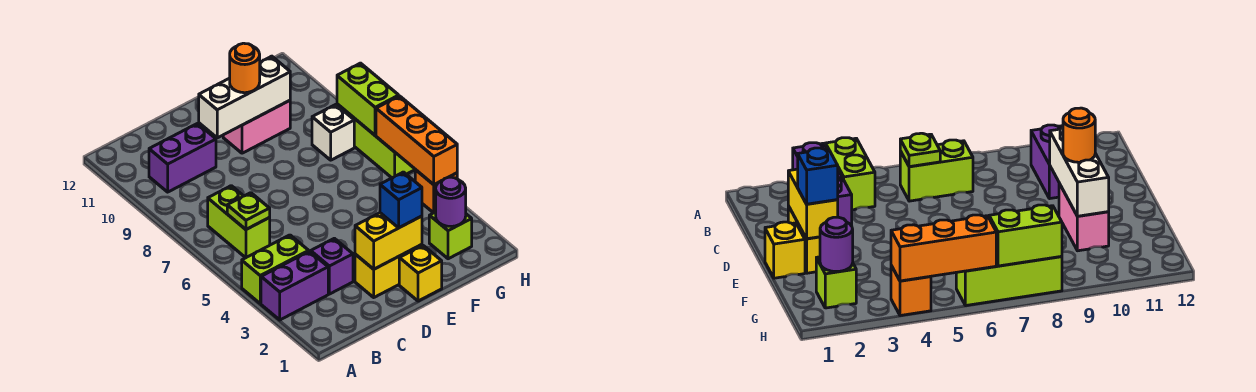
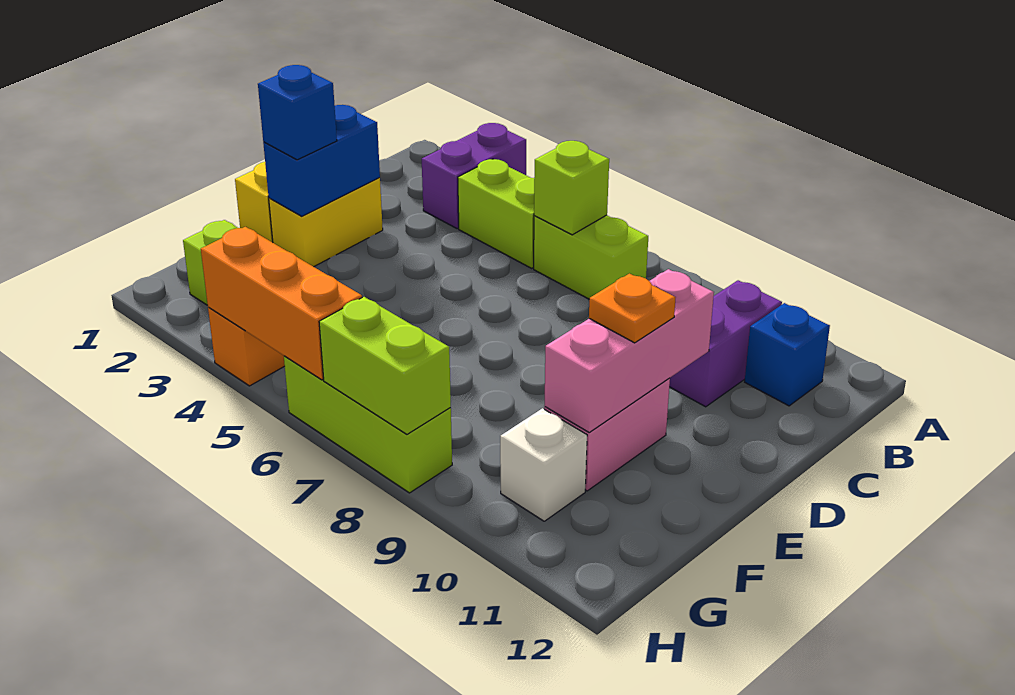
lime brick A4:B4 level 1 -> lime brick B4:B5 level 1
lime plate B6 level 2 -> lime brick B6 level 2
none -> blue brick B11 level 1
purple brick C3 level 1 -> none
yellow brick D2:E2 level 2 -> blue brick D2:E2 level 2
white brick D10:F10 level 2 -> pink brick D10:F10 level 2
orange round brick E10 level 3 -> orange plate E10 level 3
purple round brick G2 level 2 -> none
white brick G8 level 1 -> white brick G10 level 1

